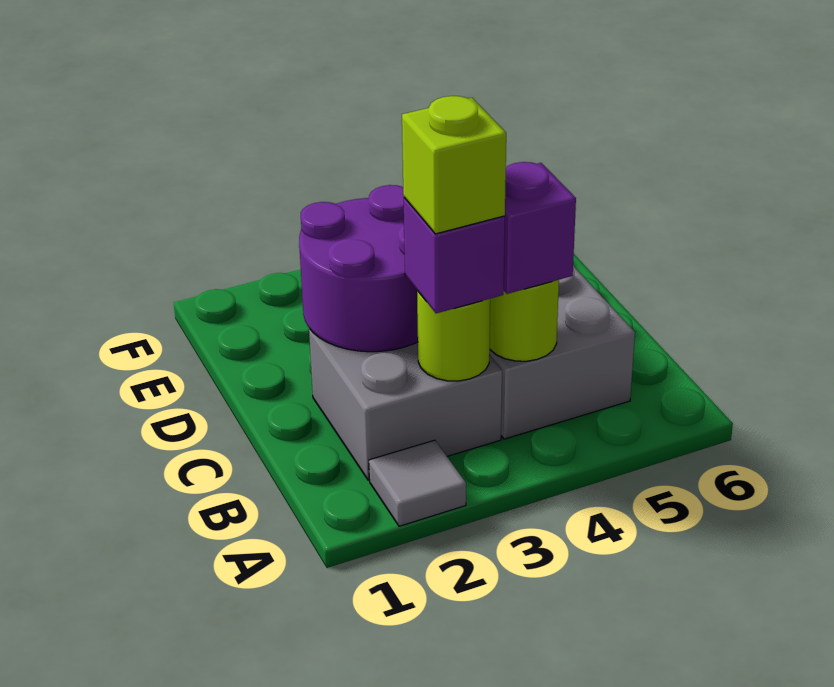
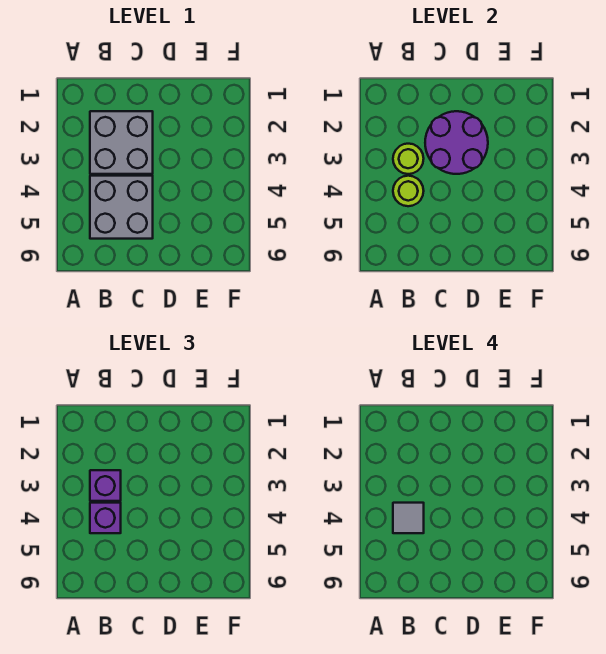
grey tile A2 level 1 -> grey tile B4 level 4
lime brick B3 level 4 -> none

